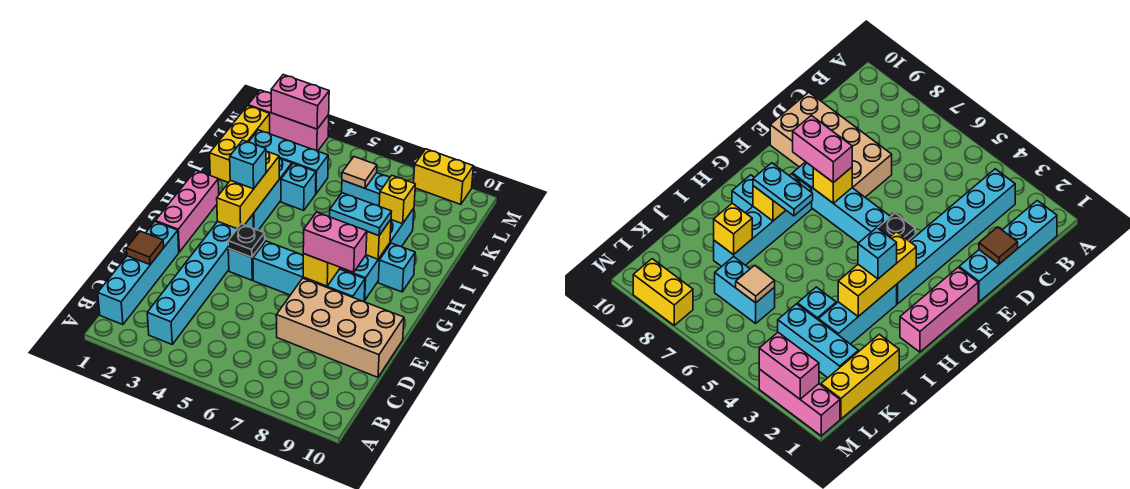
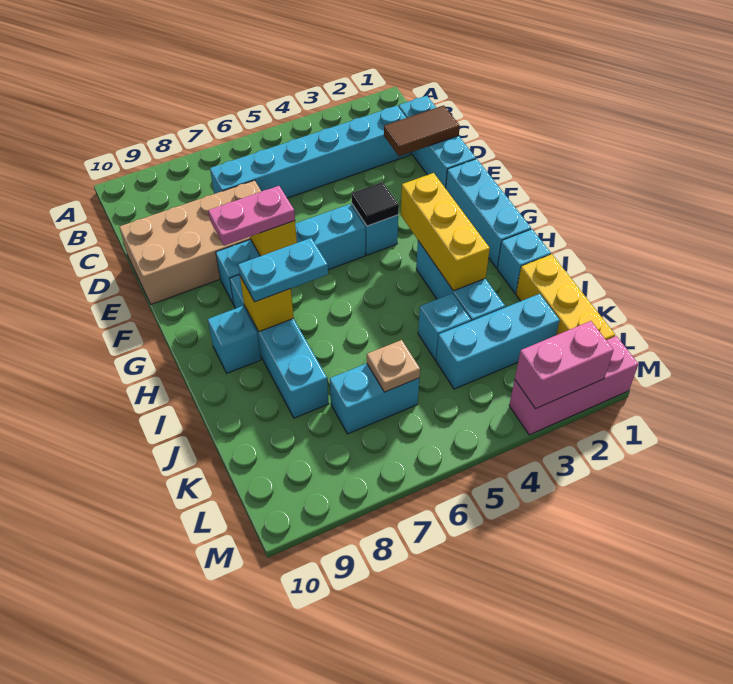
cyan brick B1:E1 level 1 -> cyan brick C1:E1 level 1
cyan brick B3:G3 level 1 -> cyan brick C2:C7 level 1
brown tile D1 level 2 -> brown tile D1:D2 level 2
pink brick F1:H1 level 1 -> cyan brick F1:H1 level 1
black plate F4 level 2 -> black tile F4 level 2
pink brick F7:F8 level 3 -> pink plate F7:F8 level 3
cyan brick H3 level 3 -> cyan brick I1 level 1
yellow brick J8 level 2 -> none
tan tile K6 level 2 -> tan plate K6 level 2
yellow brick M8:M9 level 1 -> none

